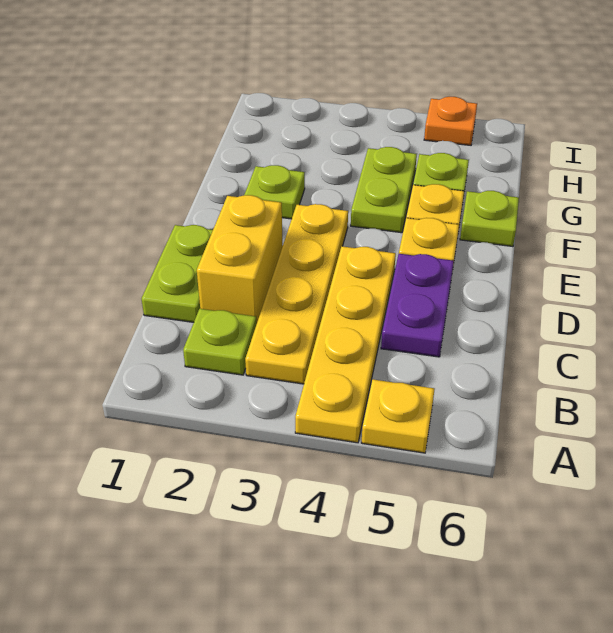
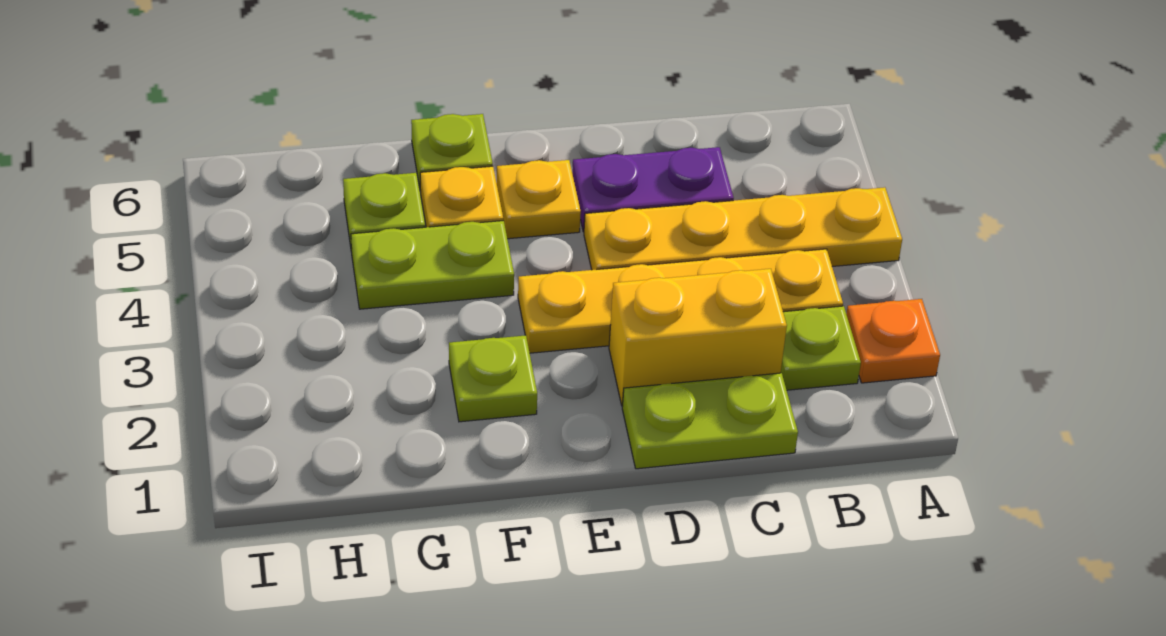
yellow plate A5 level 1 -> none
orange plate I5 level 1 -> orange plate A2 level 1

